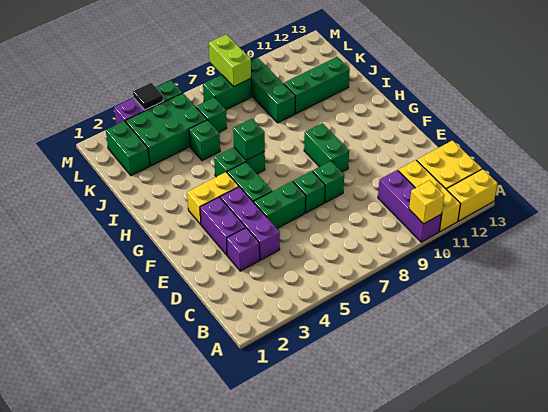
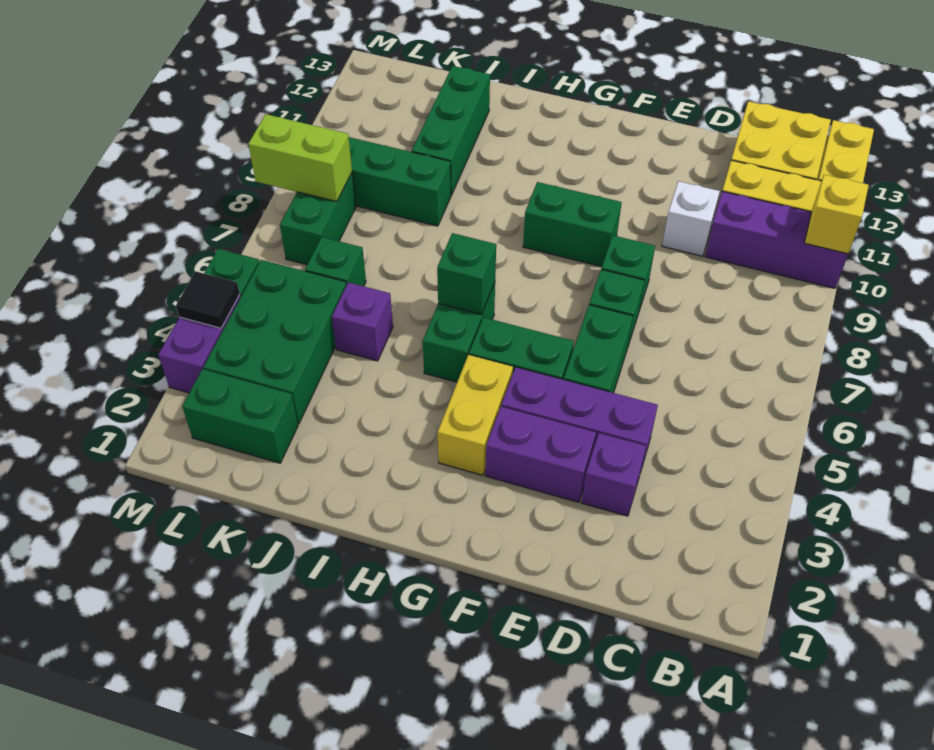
none -> white brick D10 level 1
green brick J5 level 1 -> purple brick J5 level 1

